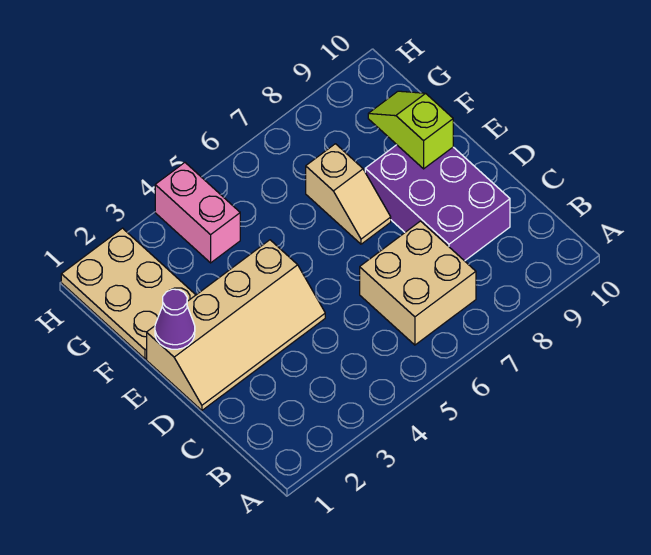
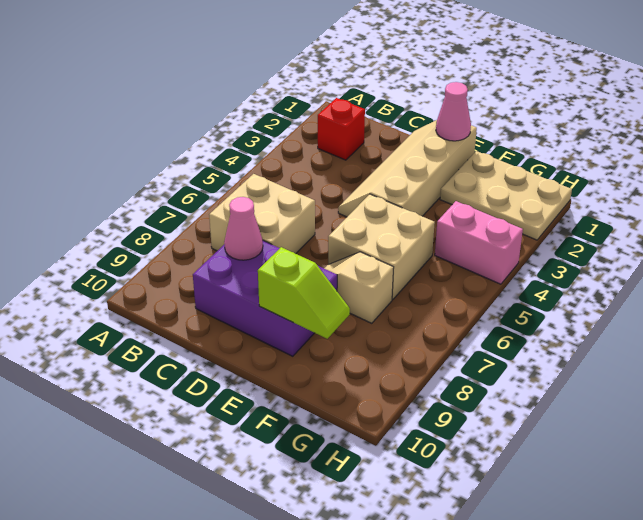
none -> red brick B2 level 1
none -> pink cone C8 level 2
purple cone E1 level 2 -> pink cone E1 level 2
none -> tan brick E5:F6 level 1

